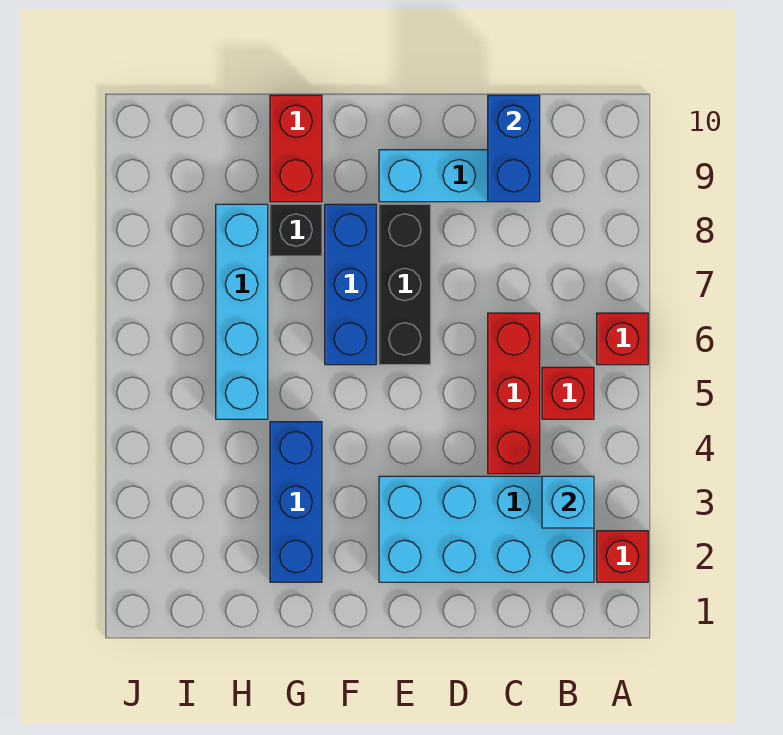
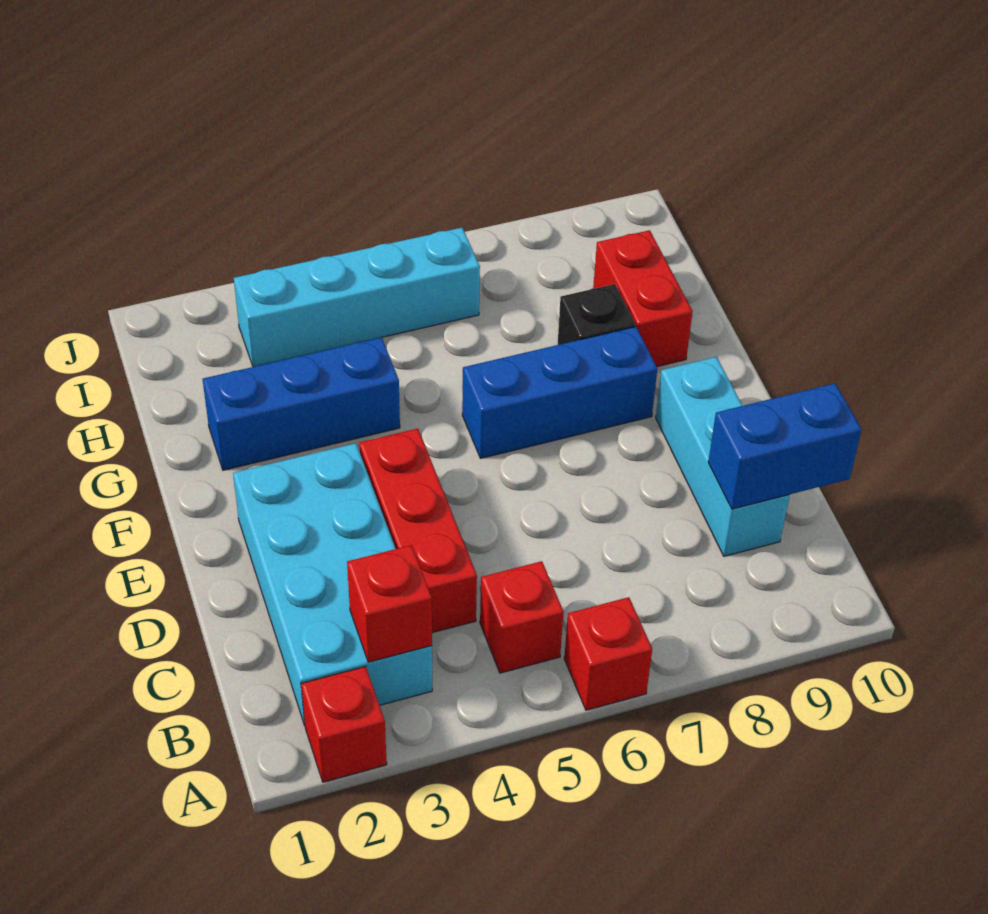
cyan brick B3 level 2 -> red brick B3 level 2
red brick C4:C6 level 1 -> red brick C4:E4 level 1
black brick E6:E8 level 1 -> none
red brick G9:G10 level 1 -> red brick G9:H9 level 1
cyan brick H5:H8 level 1 -> cyan brick I3:I6 level 1

